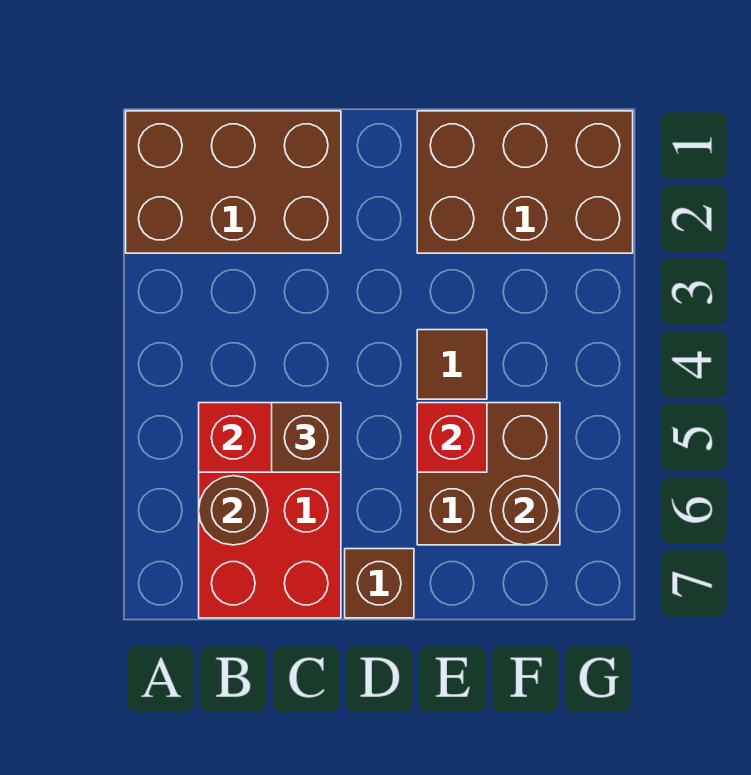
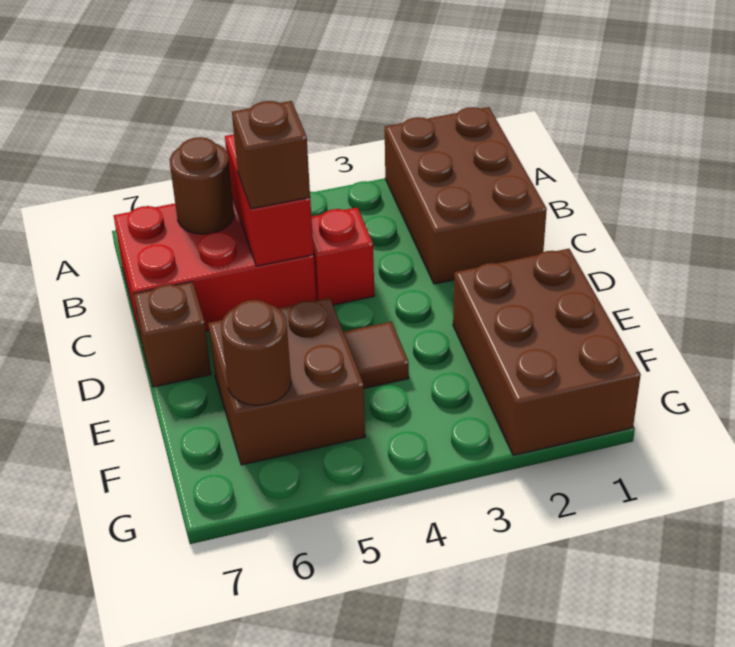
red brick E5 level 2 -> red brick C4 level 1

